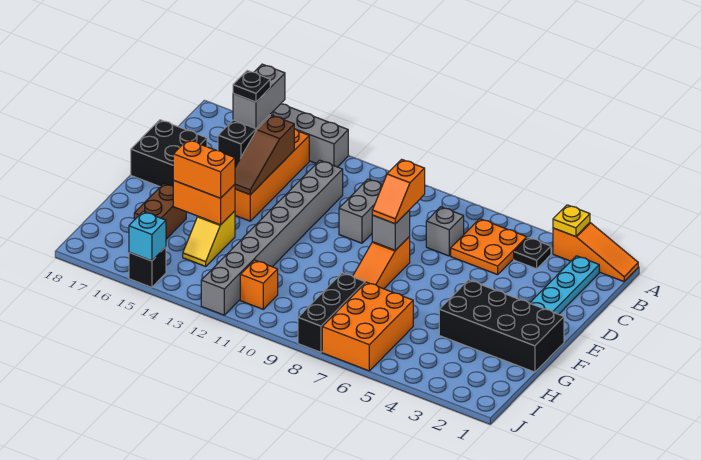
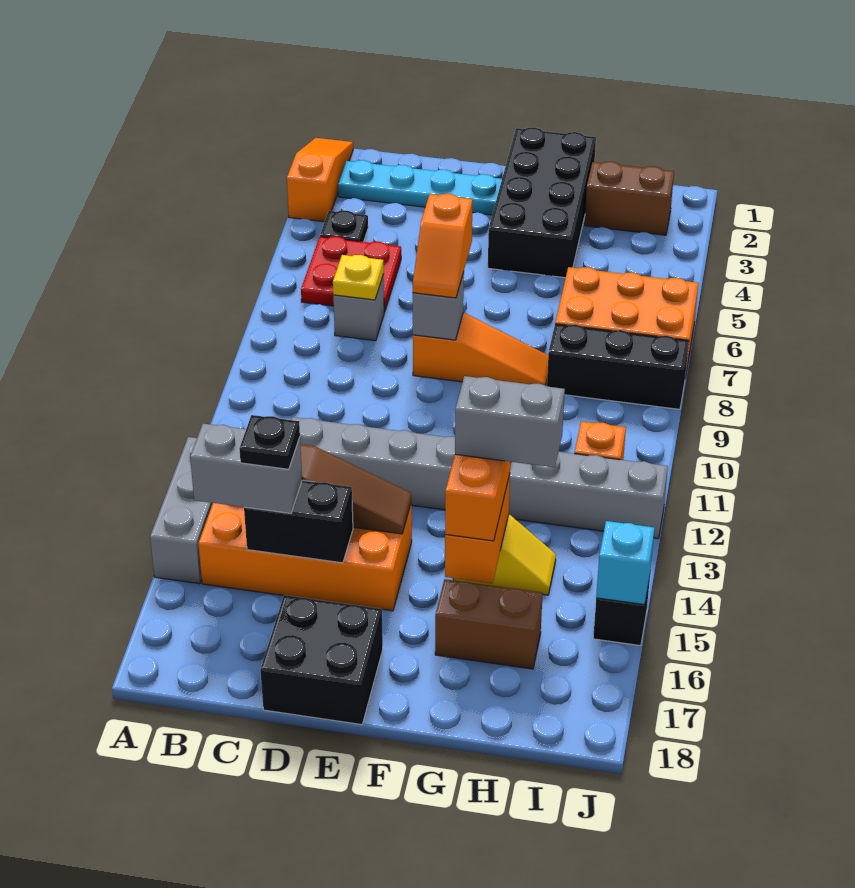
yellow plate A3 level 2 -> yellow plate C7 level 2
orange plate B5:C6 level 1 -> red plate B5:C6 level 1
grey brick C10:D10 level 1 -> grey brick G14:H14 level 4
orange slope D8:E8 level 3 top D -> orange slope E7:E8 level 3 top 7
none -> brown brick H2:I2 level 1

